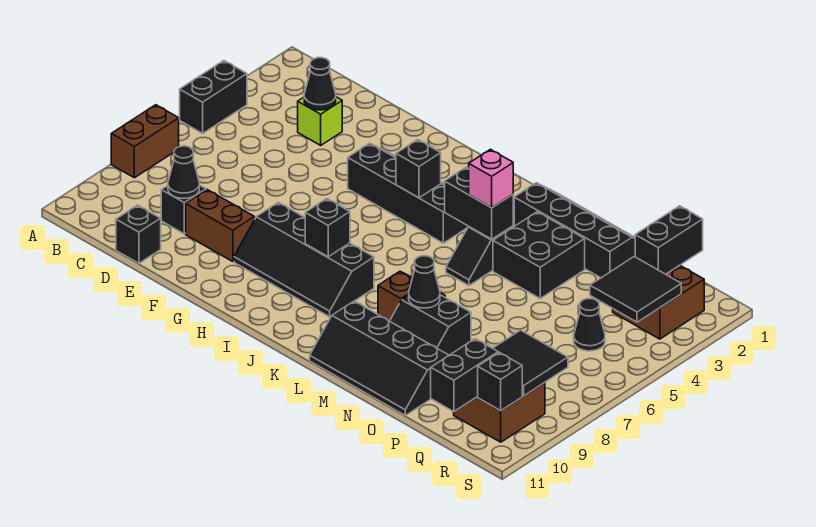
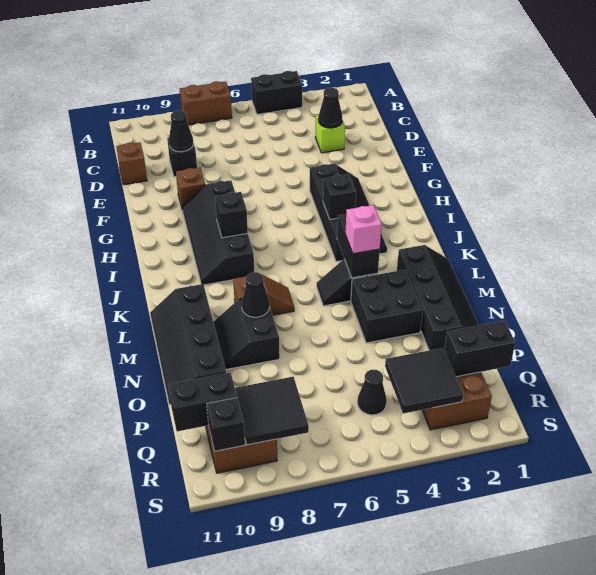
black brick D11 level 1 -> brown brick D11 level 1
brown brick E9:F9 level 1 -> brown brick F9 level 1

